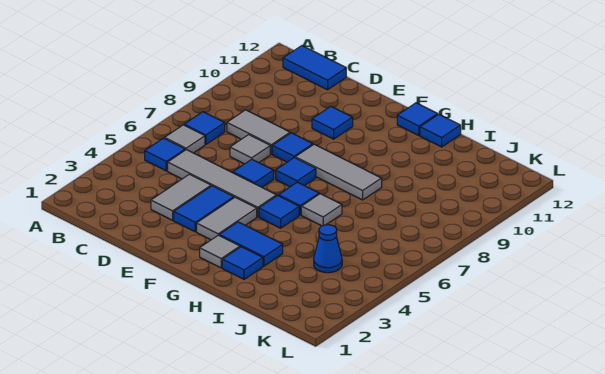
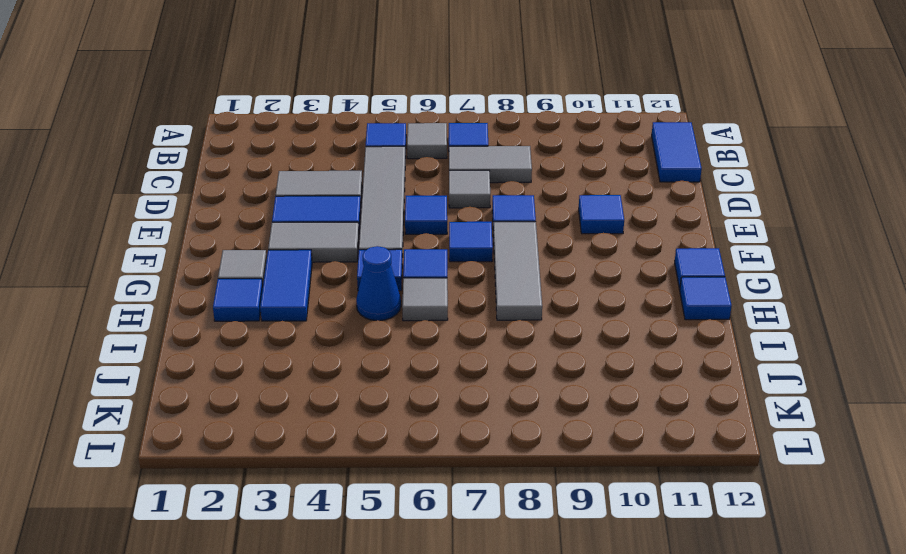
grey tile C8:D8 level 1 -> grey tile C7:C8 level 1
blue cone J4 level 1 -> blue cone H5 level 1

